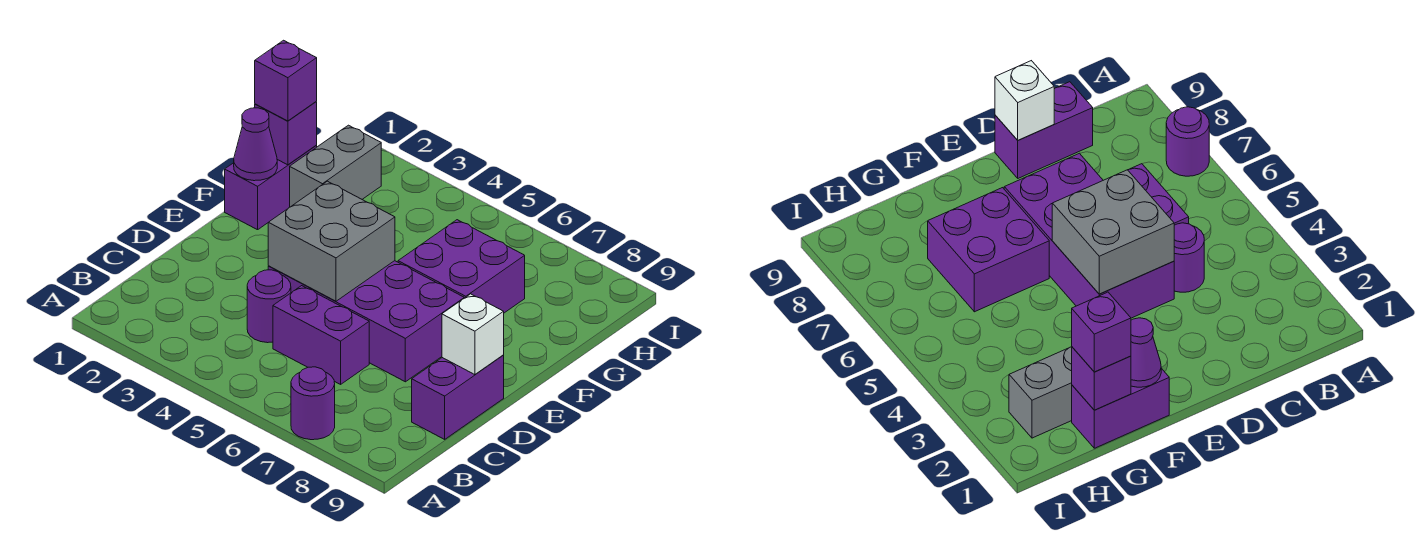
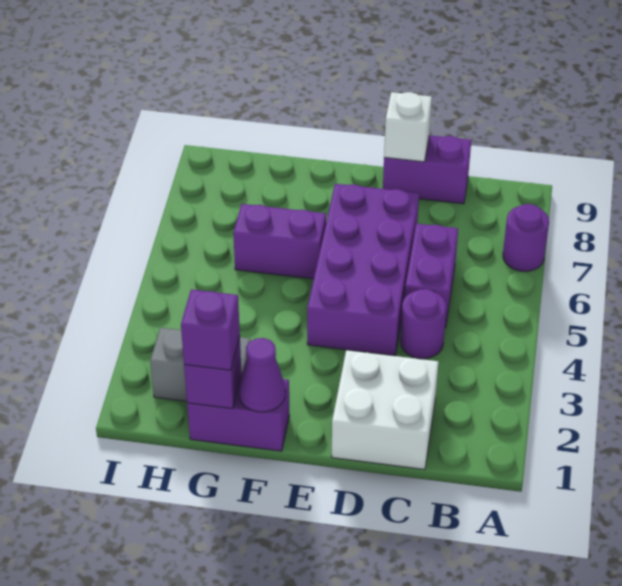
none -> white brick C1:D2 level 1
grey brick D4:E5 level 2 -> none
purple brick F6:G7 level 1 -> purple brick F6:G6 level 1

